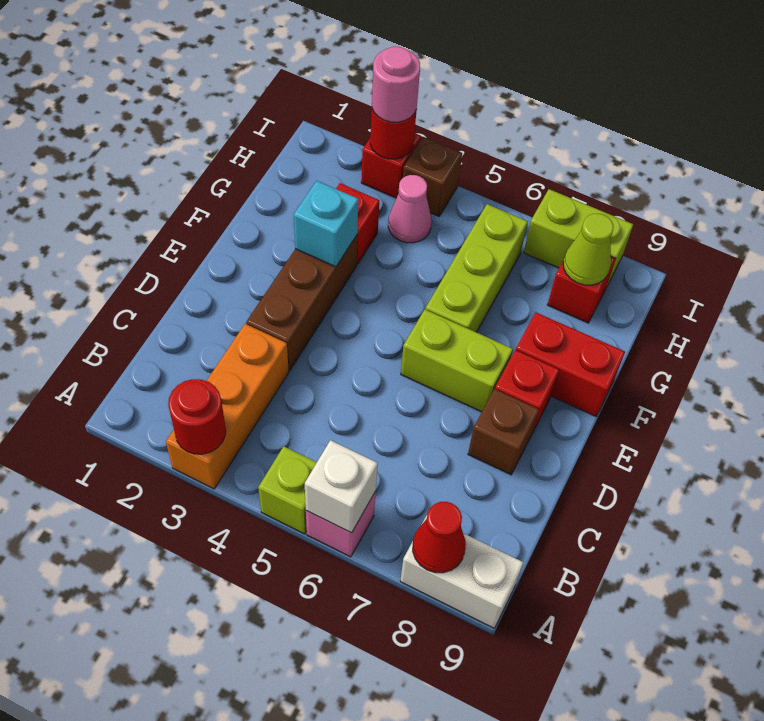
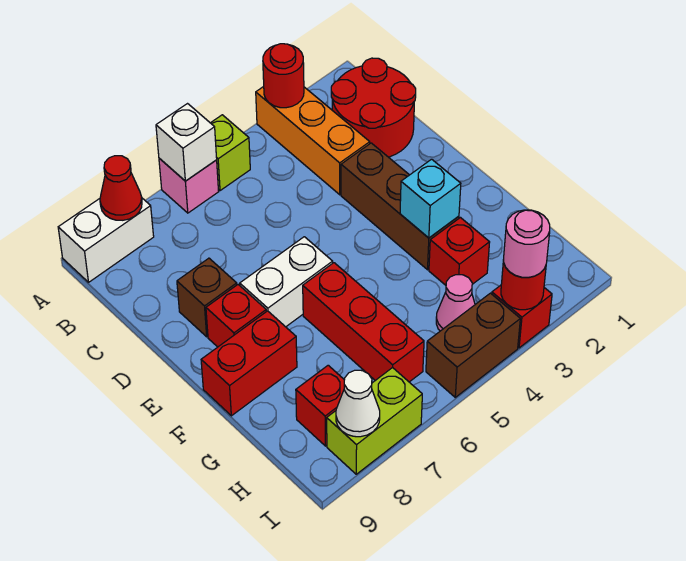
none -> red round brick B1:C2 level 1
lime brick E6:E7 level 1 -> white brick E6:E7 level 1
lime brick F6:H6 level 1 -> red brick F6:H6 level 1
lime cone H8 level 2 -> none
brown brick I4 level 1 -> brown brick I4:I5 level 1
none -> white cone I8 level 2

